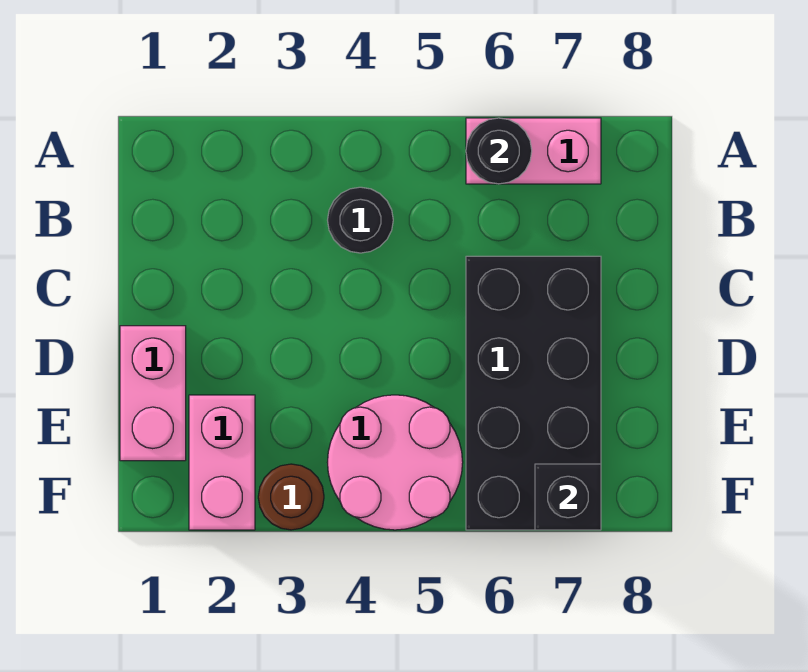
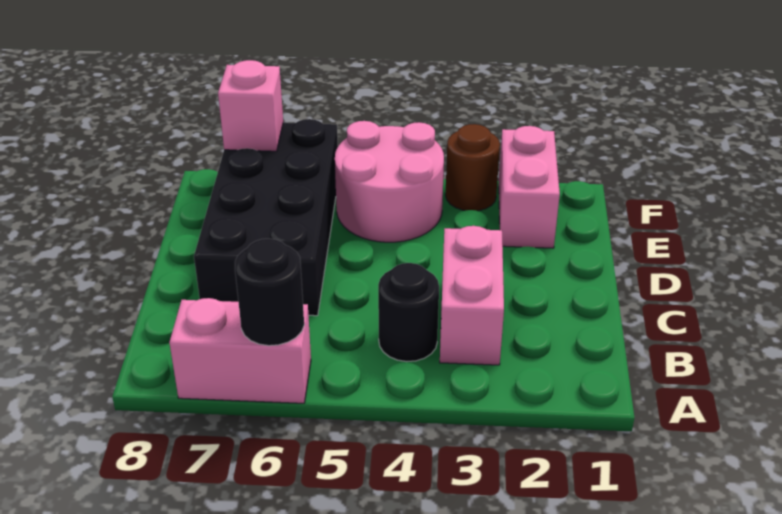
pink brick D1:E1 level 1 -> pink brick B3:C3 level 1
black brick F7 level 2 -> pink brick F7 level 2

